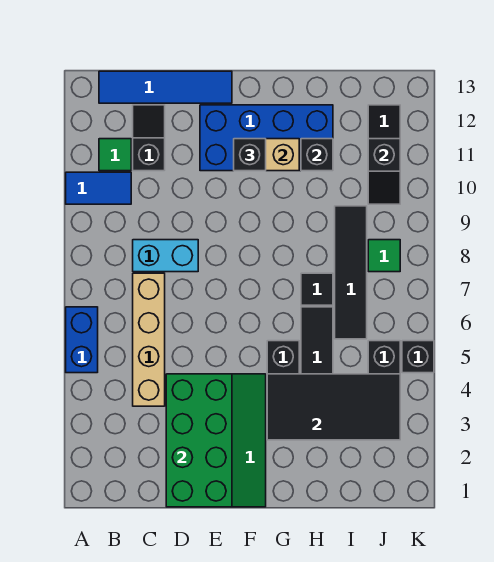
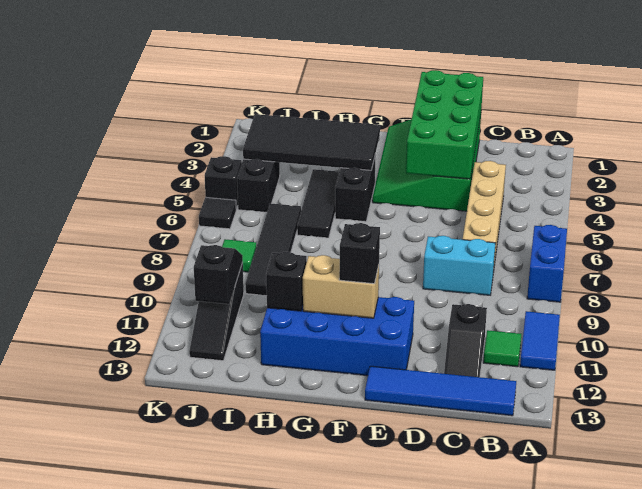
blue brick A5:A6 level 1 -> blue brick A7:A8 level 1
blue tile A10:B10 level 1 -> blue tile A10:A11 level 1
black tile H7 level 1 -> black tile K6 level 1

